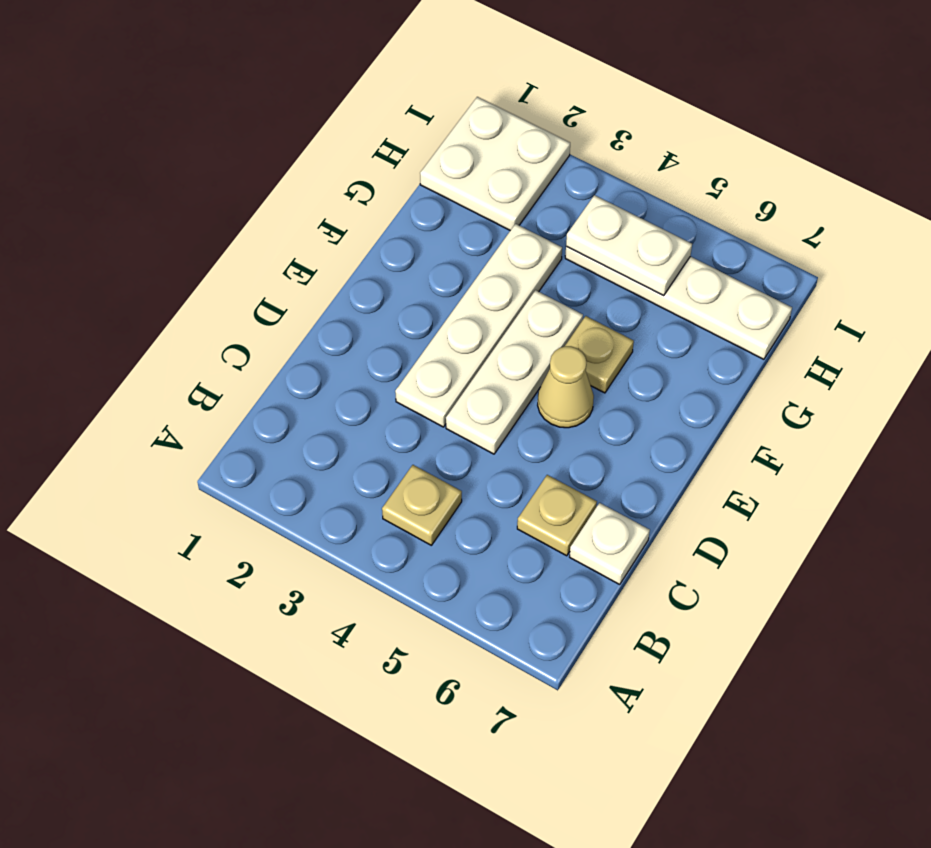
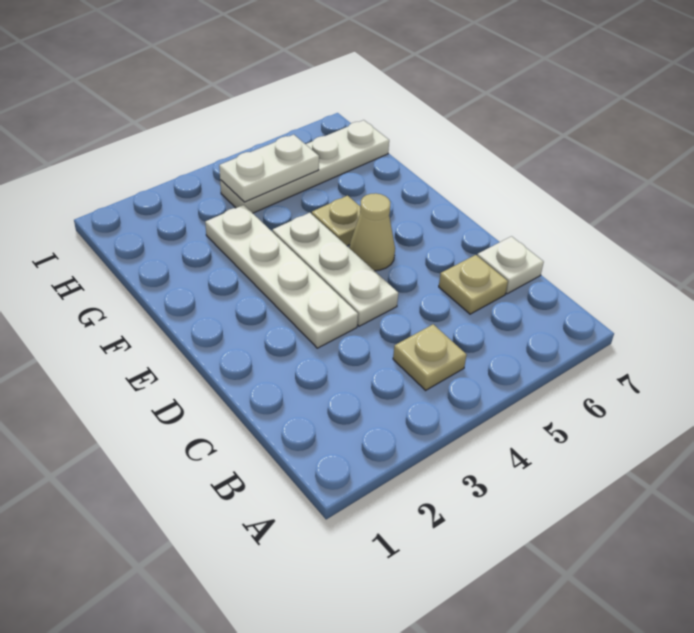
white plate H1:I2 level 1 -> none

